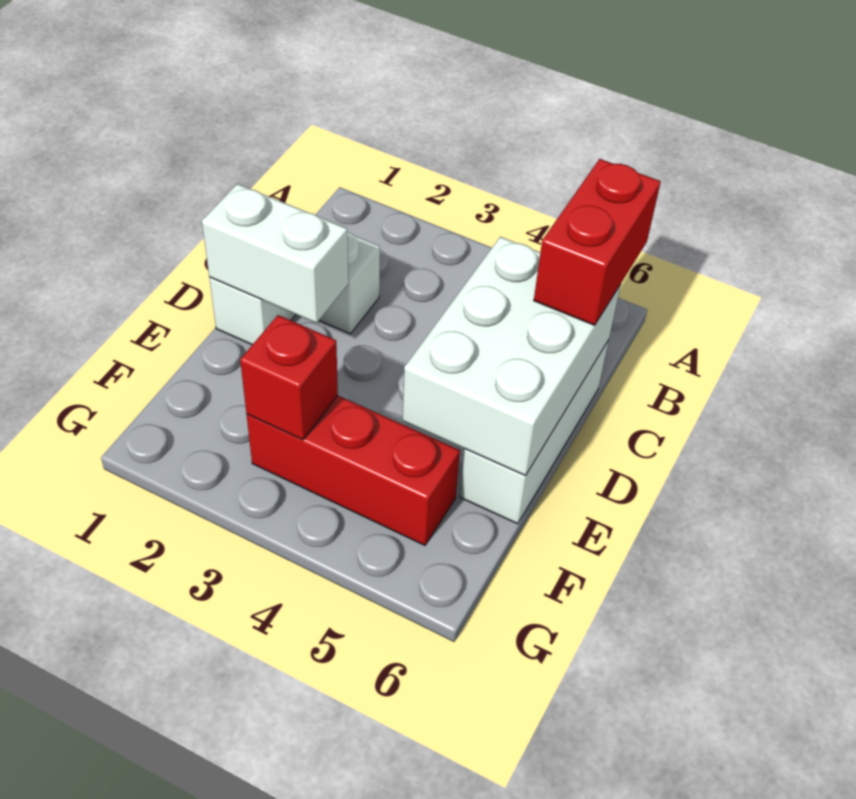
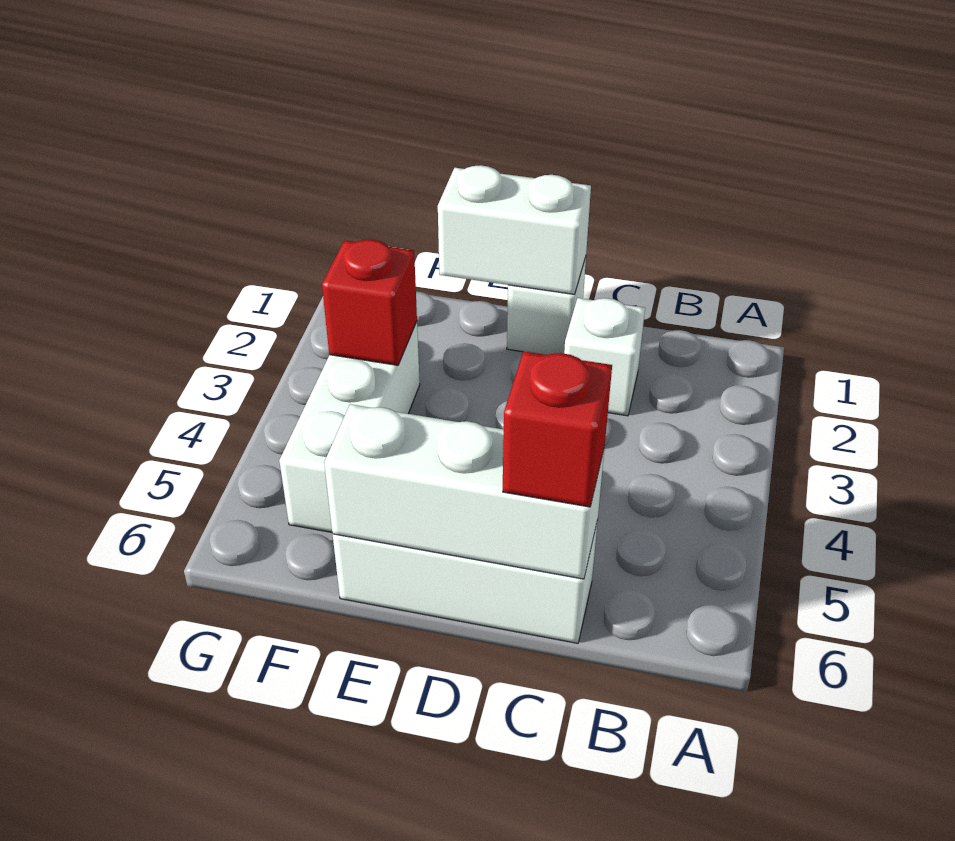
red brick B6:C6 level 3 -> red brick C6 level 3
white brick C5:E6 level 2 -> white brick C6:E6 level 2
white brick D1:D2 level 2 -> white brick D1:E1 level 2
red brick F3:F5 level 1 -> white brick F3:F5 level 1

